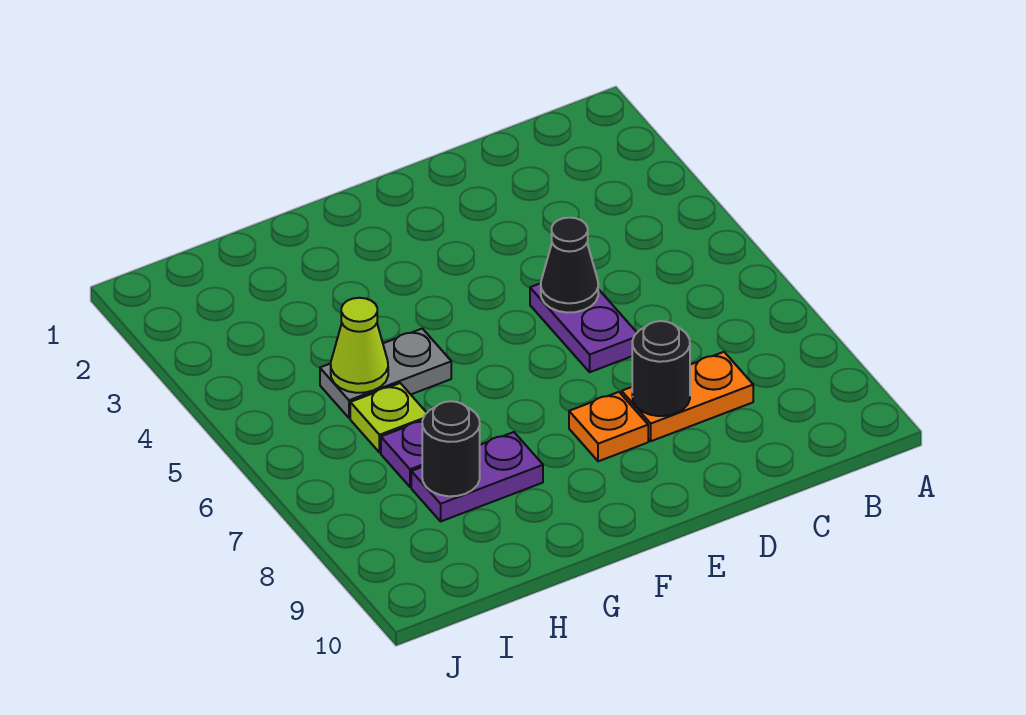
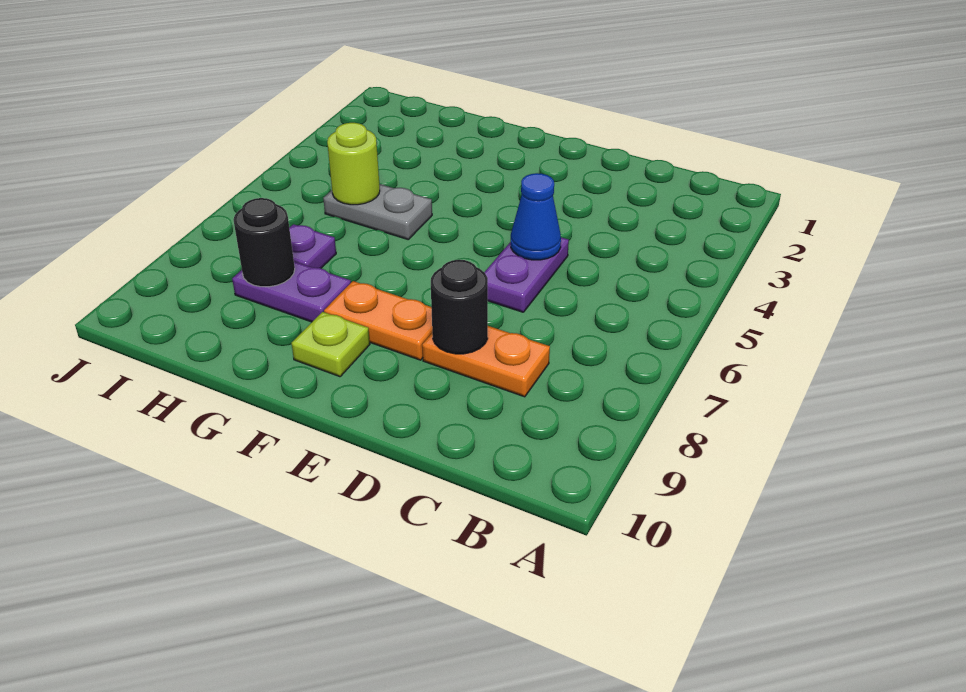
black cone D5 level 2 -> blue cone D5 level 2
orange plate E8 level 1 -> orange plate E8:F8 level 1
lime cone H5 level 2 -> lime round brick H5 level 2
lime plate H6 level 1 -> lime plate F9 level 1

